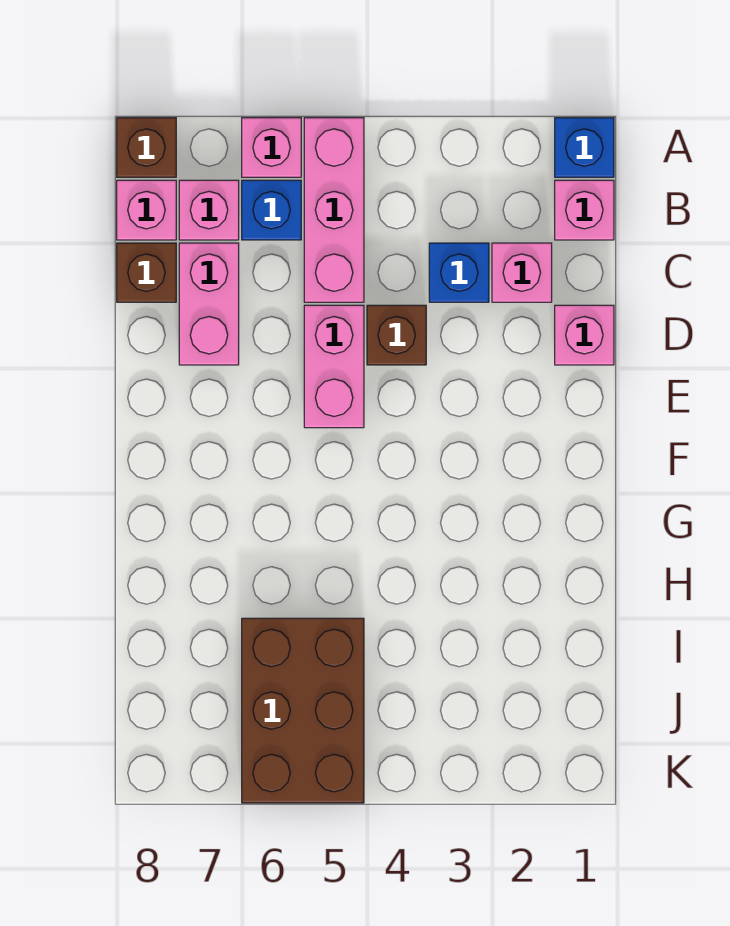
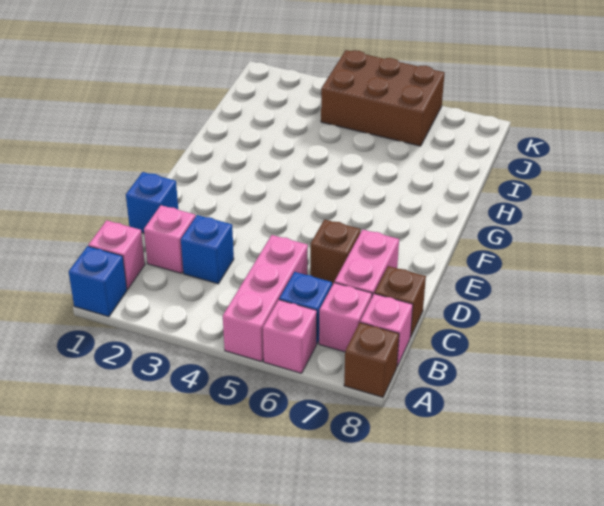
pink brick D1 level 1 -> blue brick D1 level 1
brown brick D4 level 1 -> brown brick D6 level 1
pink brick D5:E5 level 1 -> none
brown brick I5:K6 level 1 -> brown brick J4:K6 level 1

